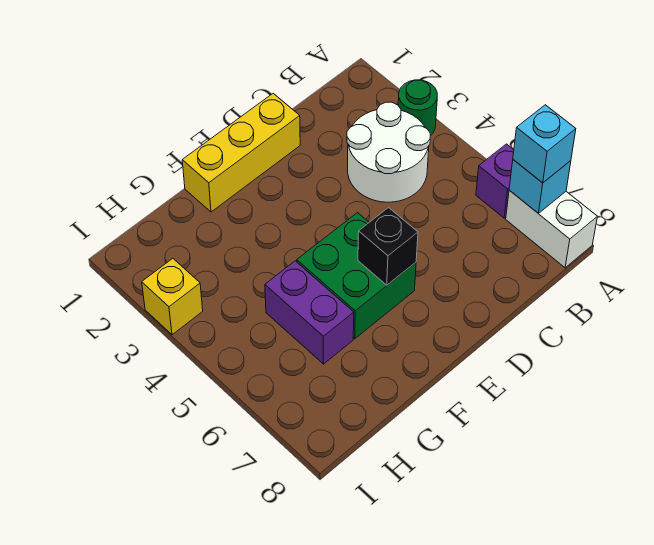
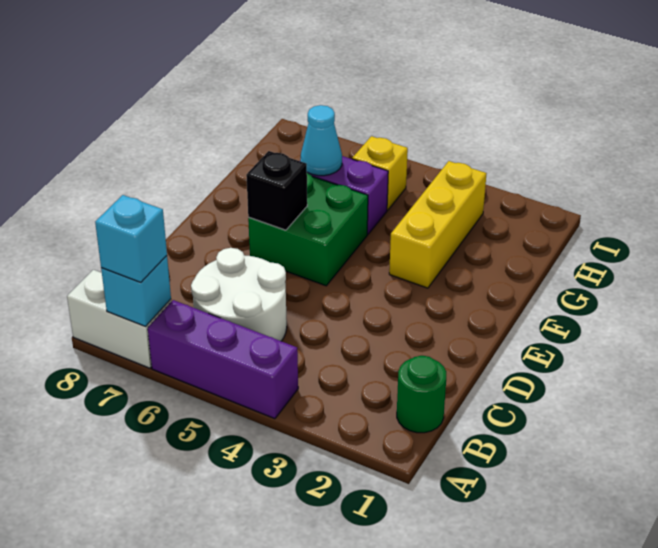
green round brick A3 level 1 -> green round brick B1 level 1
purple brick A6 level 1 -> purple brick A4:A6 level 1
white round brick B3:C4 level 1 -> white round brick B5:C6 level 1
yellow brick D1:F1 level 1 -> yellow brick F3:H3 level 1
none -> cyan cone G6 level 2
yellow brick I3 level 1 -> yellow brick H5 level 1

